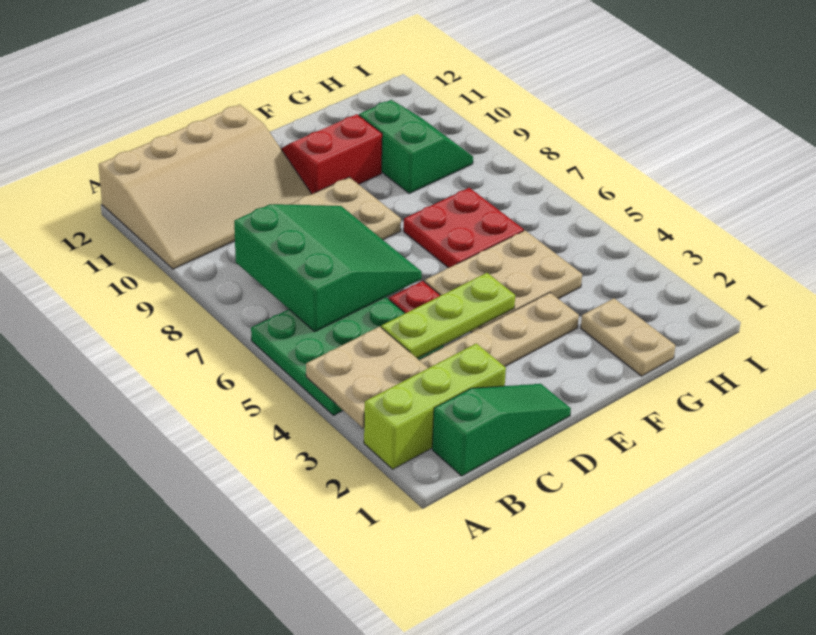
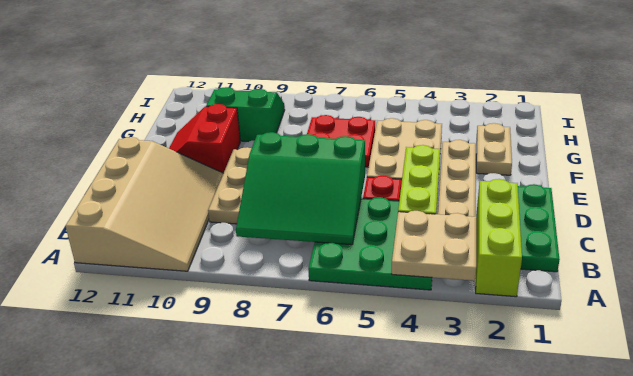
green slope B1:D1 level 1 top B -> green plate B1:D1 level 1
green slope B6:D8 level 2 top B -> green slope B6:D8 level 2 top D
tan plate G1:G2 level 1 -> tan plate F2:G2 level 1

